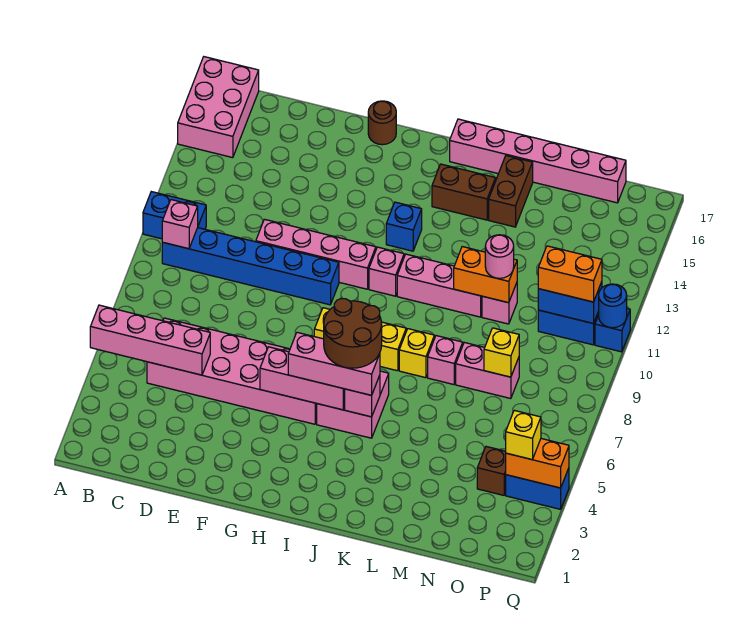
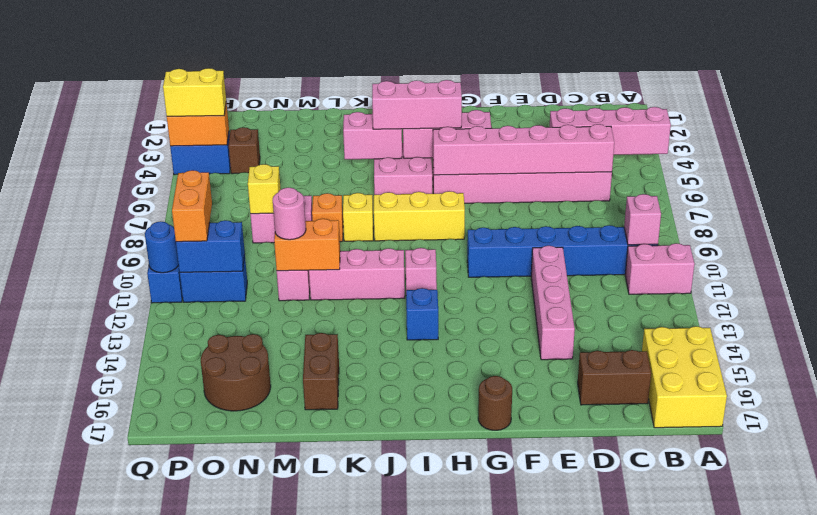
blue brick A11:B11 level 1 -> pink brick A11:B11 level 1
pink brick A15:B17 level 1 -> yellow brick A15:B17 level 1
pink brick E11:H11 level 1 -> pink brick E11:E14 level 1
brown round brick I5:J6 level 4 -> brown round brick N15:O16 level 1
pink brick J5 level 2 -> pink brick J5:K5 level 2
brown brick J15:K15 level 1 -> brown brick C16:D16 level 1
pink brick J17:O17 level 1 -> pink brick C6:H6 level 2
pink brick L8 level 1 -> orange brick L8 level 1
orange brick O11:P11 level 3 -> orange brick P10:P11 level 3
yellow brick P4 level 3 -> yellow brick P4:Q4 level 3

